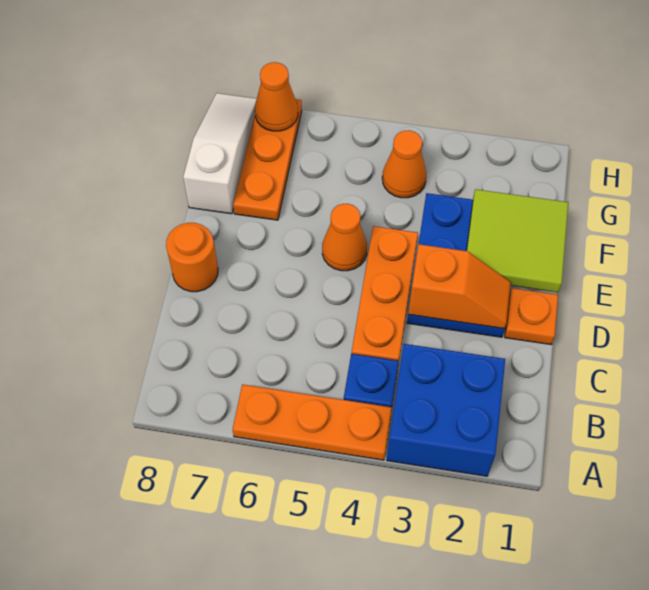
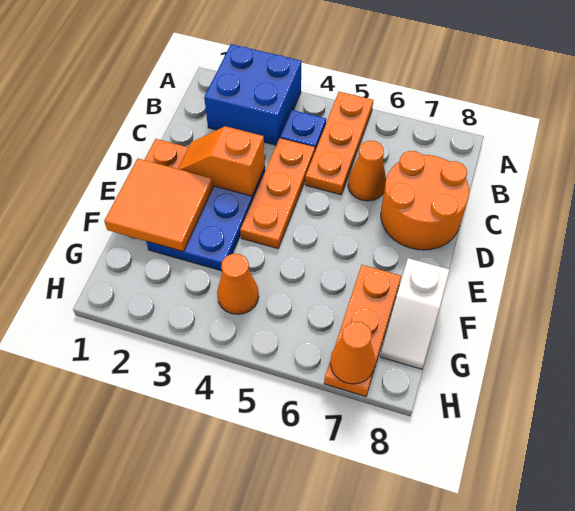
orange plate A4:A6 level 1 -> orange plate A5:C5 level 1
orange round brick D8 level 1 -> orange round brick C7:D8 level 1
lime tile E1:F2 level 2 -> orange tile E1:F2 level 2
orange cone E5 level 1 -> orange cone C6 level 1
white slope F8:H8 level 1 top F -> white slope F8:G8 level 1 top F

